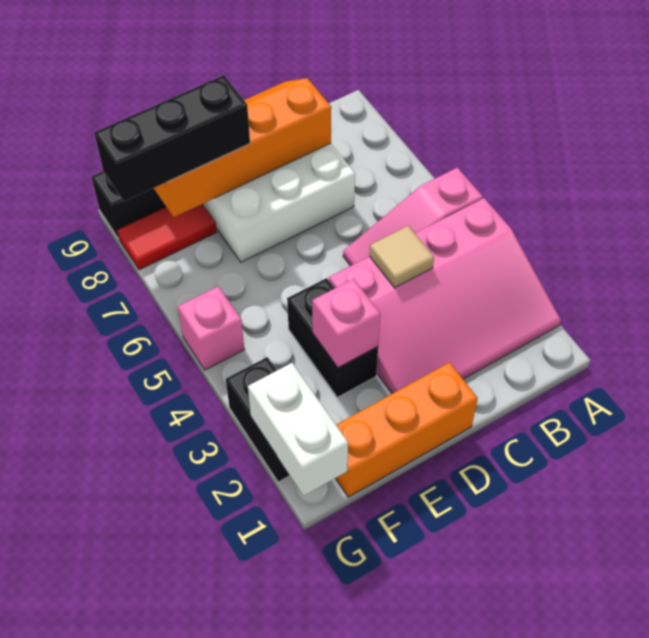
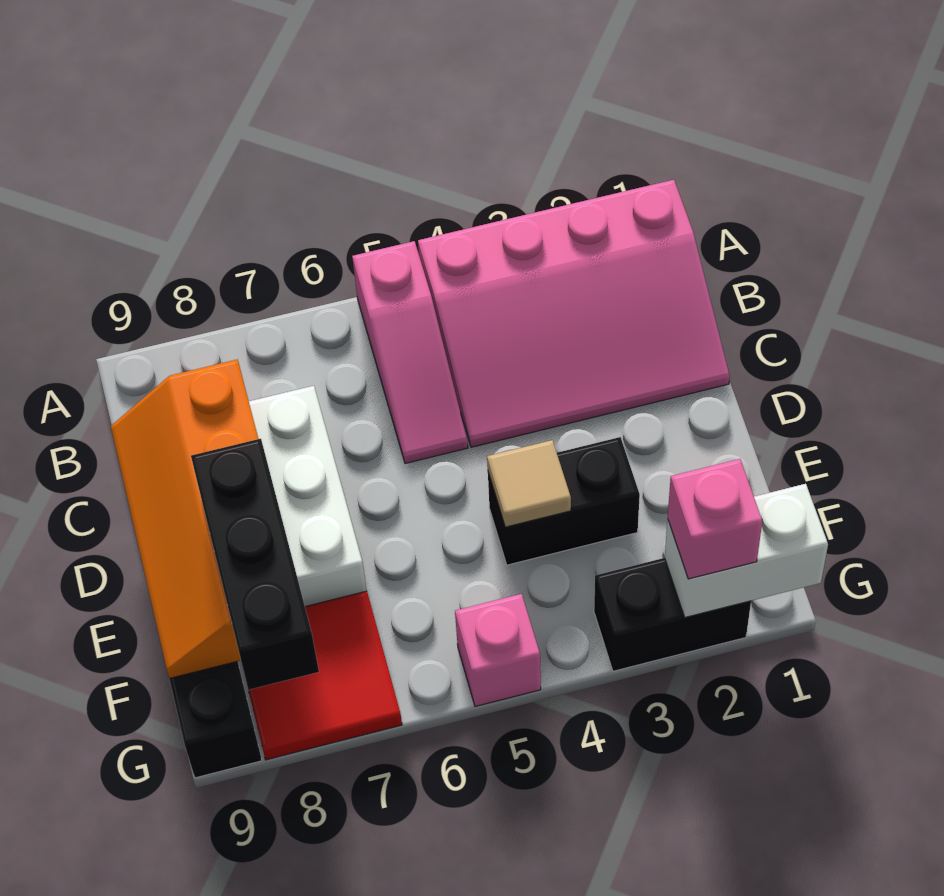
pink slope A2:D4 level 1 top 4 -> pink slope A1:C4 level 1 top A
tan tile C4 level 2 -> tan tile E4 level 2
orange brick D1:F1 level 1 -> none
pink brick E3 level 2 -> pink brick G2 level 3
red tile F8:G8 level 1 -> red tile F7:G8 level 1

